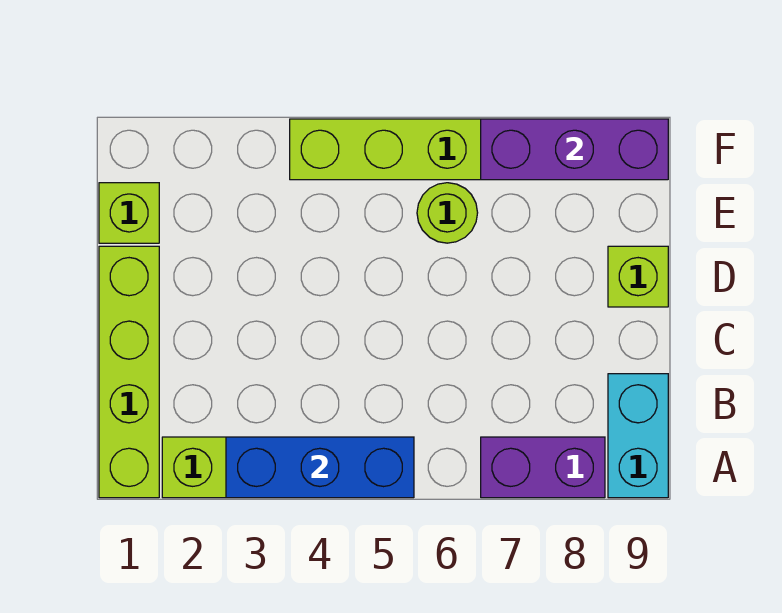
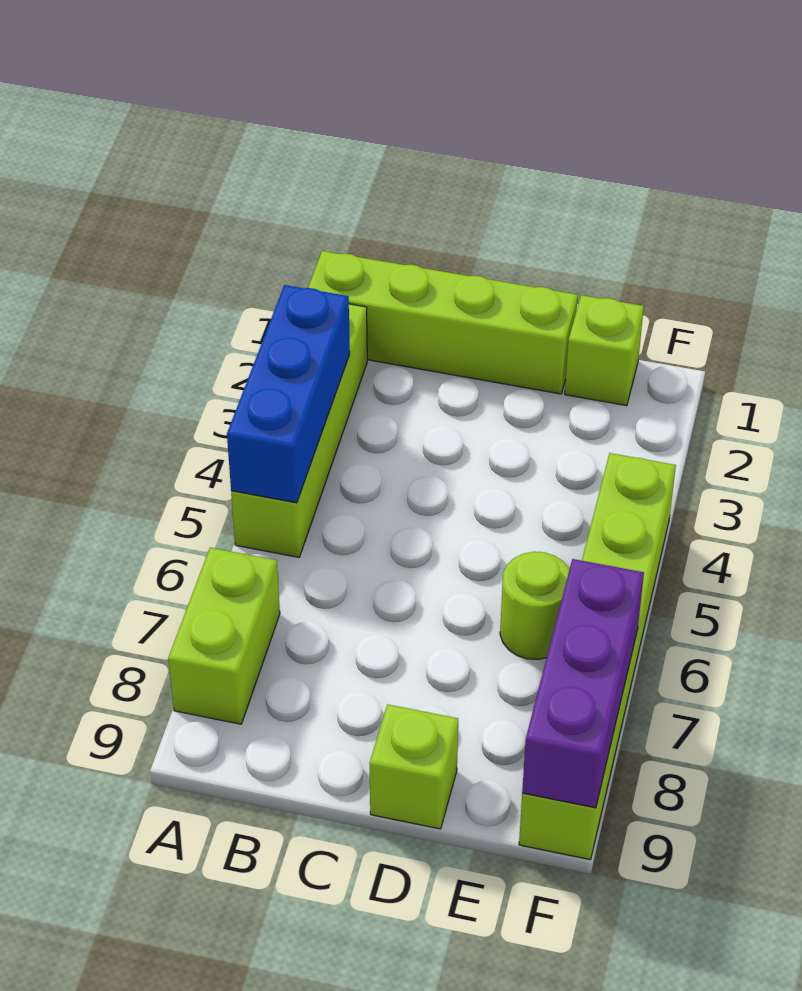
purple brick A7:A8 level 1 -> lime brick A7:A8 level 1
cyan brick A9:B9 level 1 -> none

